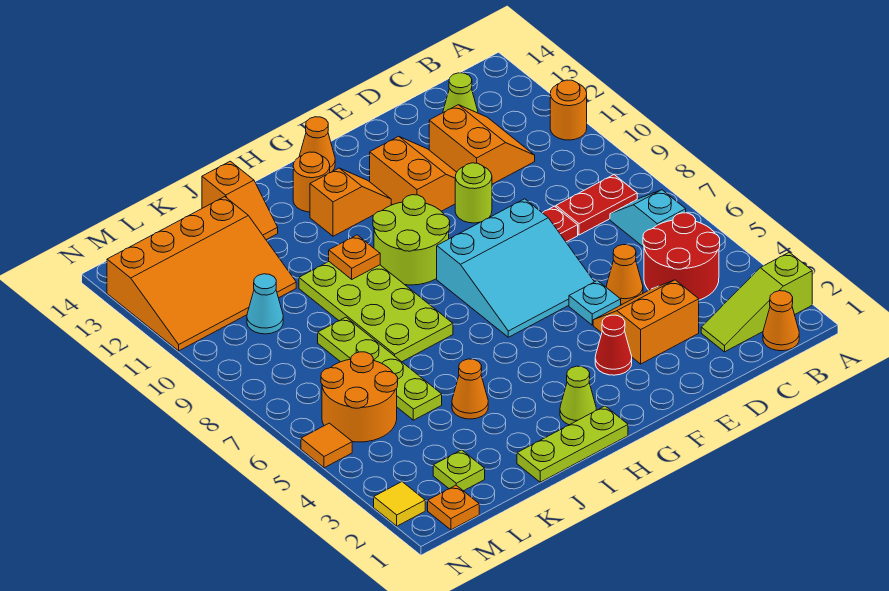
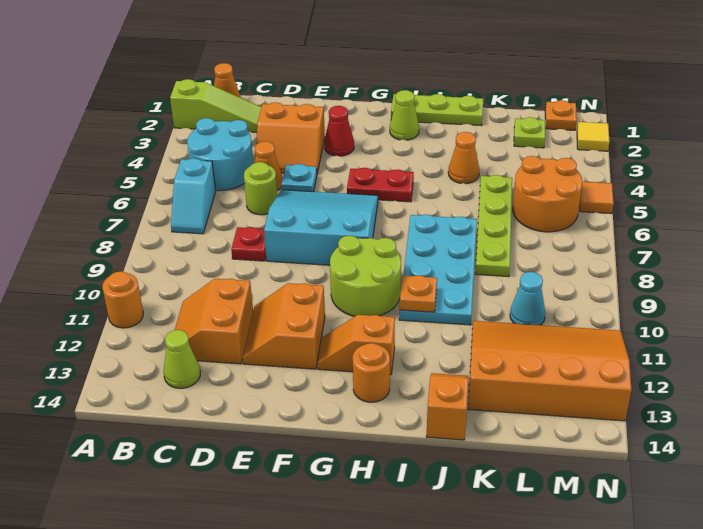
red round brick B4:C5 level 1 -> cyan round brick B4:C5 level 1
red plate B8:C8 level 1 -> red plate G5:H5 level 1
lime round brick E10 level 1 -> lime round brick D6 level 1
orange cone G14 level 1 -> none
lime plate I7:J10 level 1 -> cyan plate I7:J10 level 1

